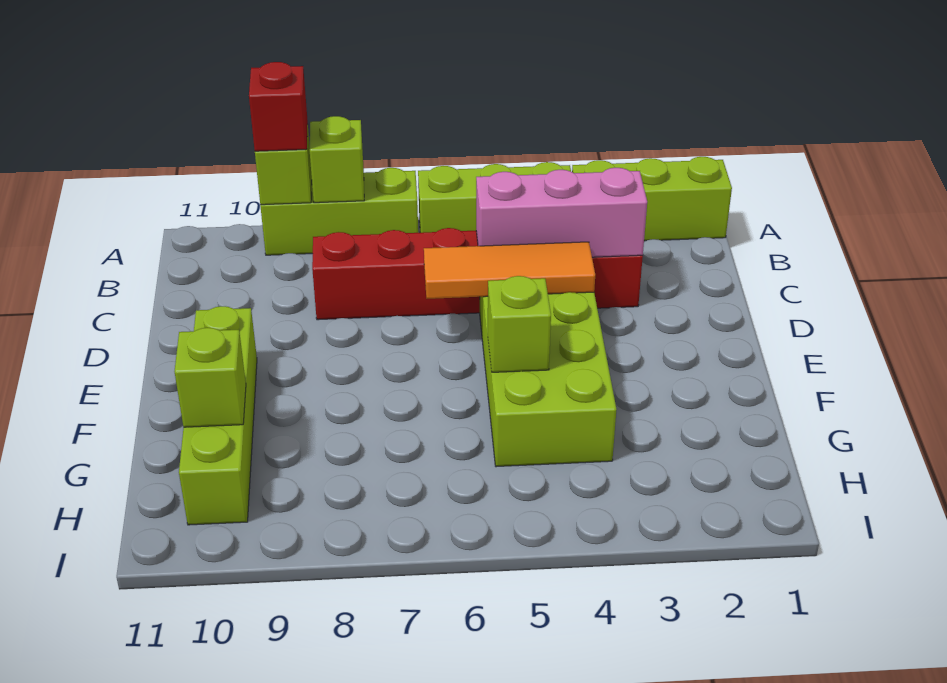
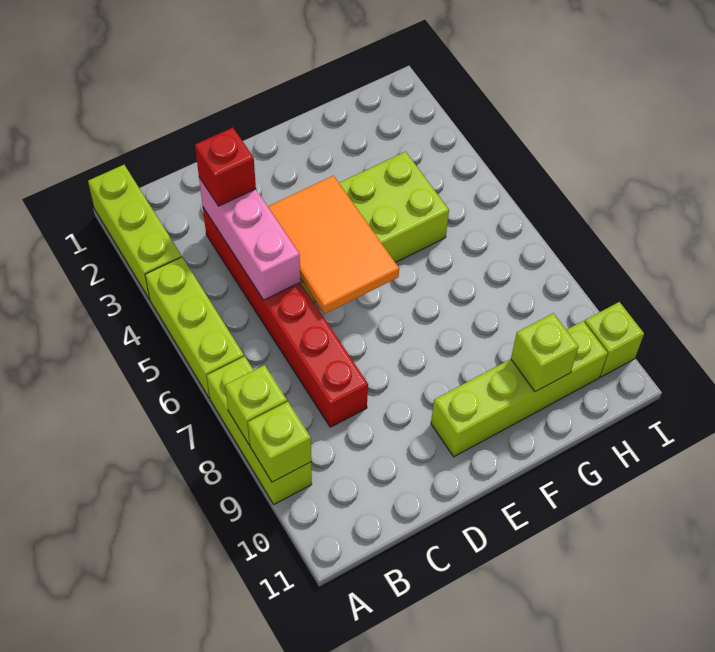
red brick A9 level 3 -> red brick C3 level 3
orange tile D4:D6 level 2 -> orange tile D4:E6 level 2
lime brick F5 level 2 -> lime brick I10 level 1

